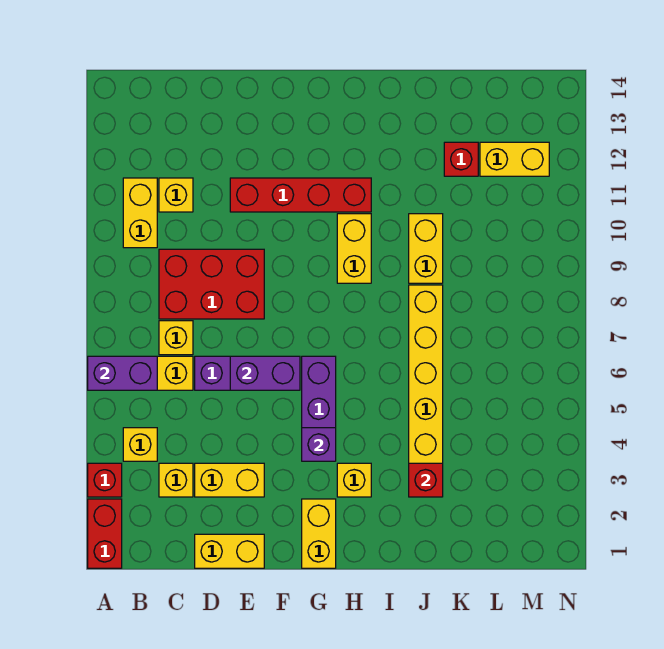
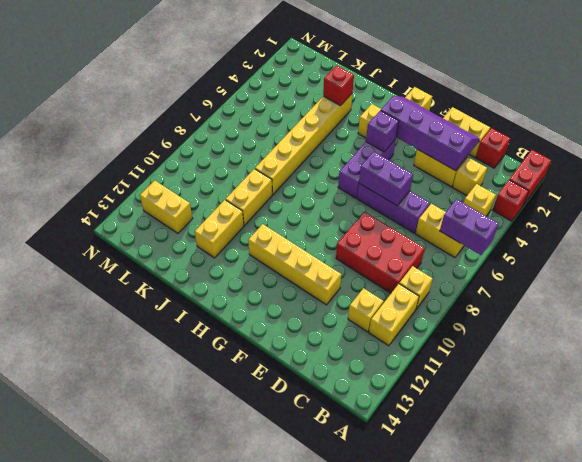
yellow brick C7 level 1 -> yellow brick B9 level 1
none -> purple slope D2:G3 level 2 top 3
red brick E11:H11 level 1 -> yellow brick E11:H11 level 1
yellow brick H9:H10 level 1 -> yellow brick J11:J12 level 1
red brick K12 level 1 -> red brick C1 level 1

